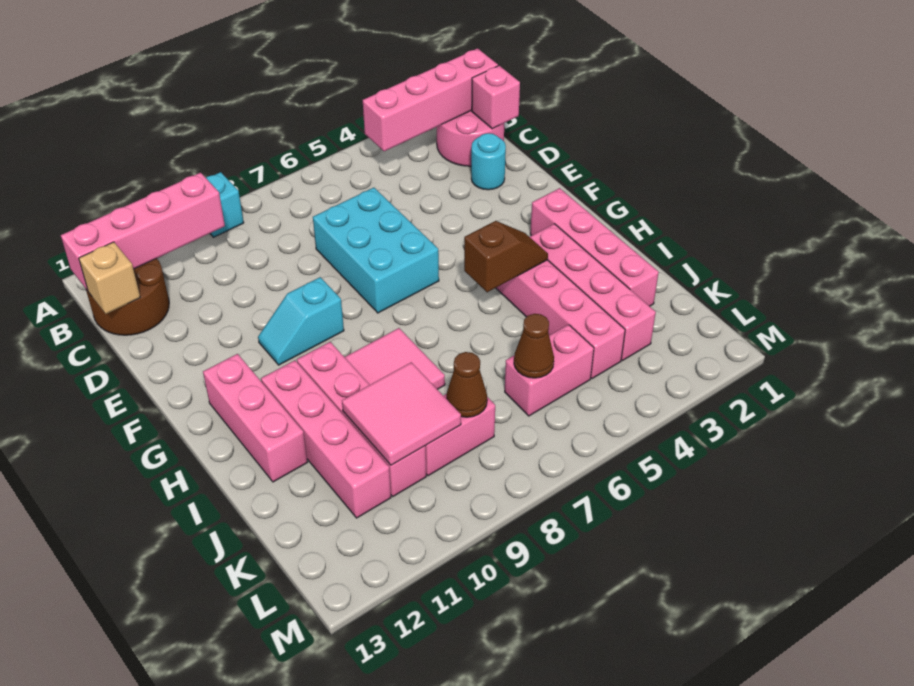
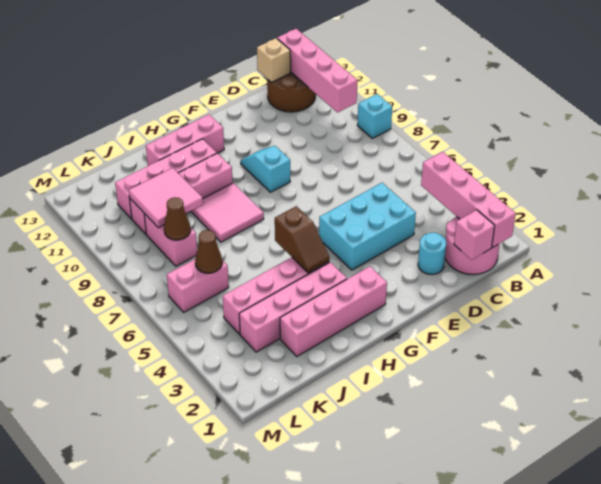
cyan brick D6:F7 level 1 -> cyan brick D4:F5 level 1
pink brick K5:K6 level 1 -> pink brick K6:L6 level 1

